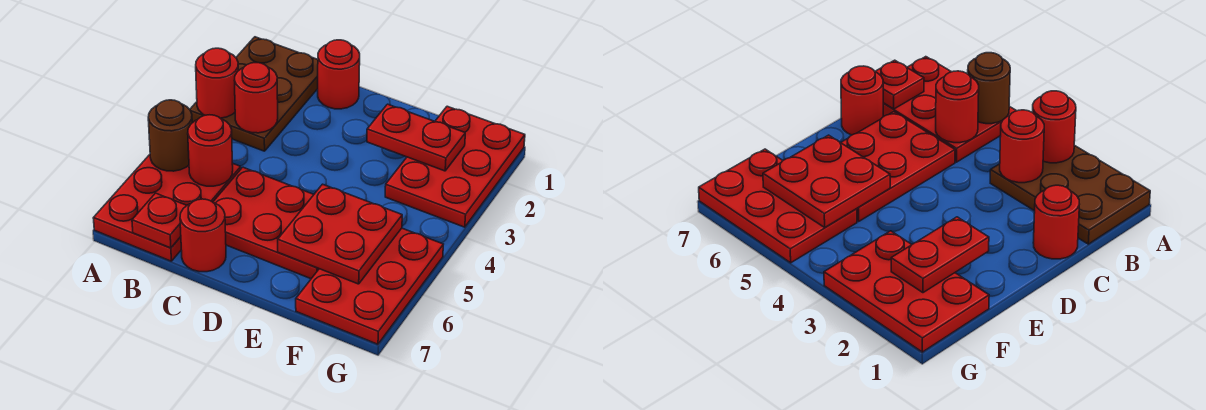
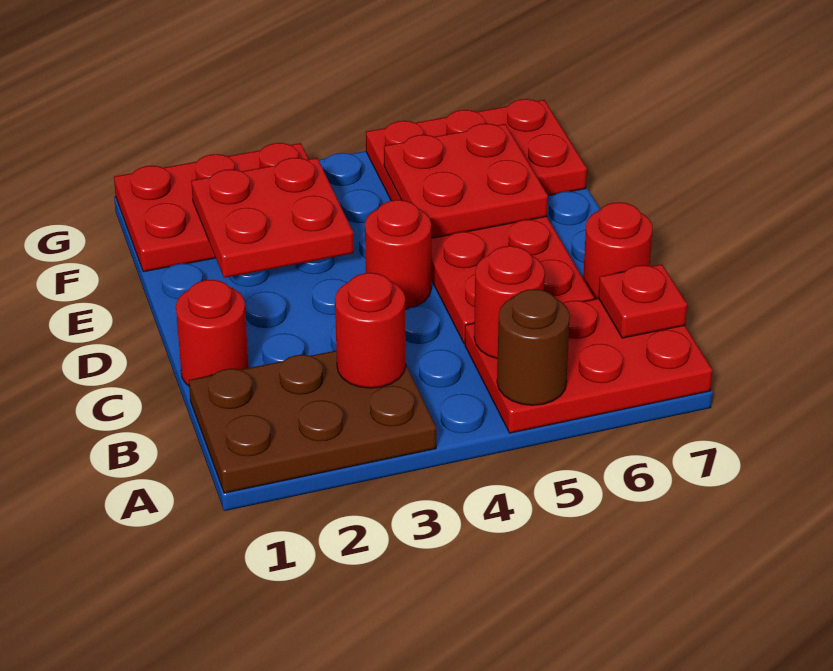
red round brick A3 level 2 -> red round brick D4 level 1
red plate E2:F2 level 2 -> red plate E2:F3 level 2

